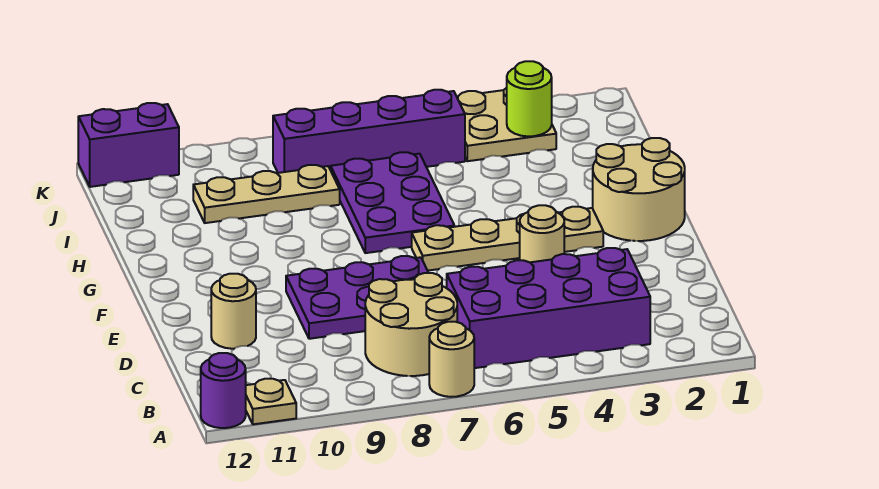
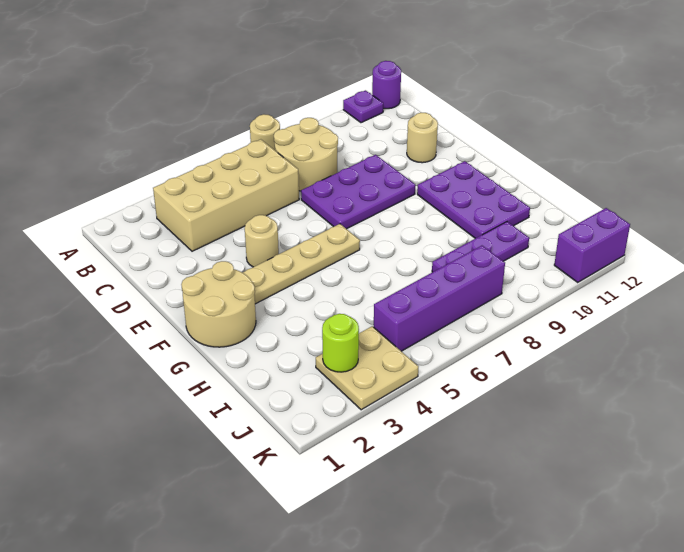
tan plate A11 level 1 -> purple plate A11 level 1
purple brick B3:C6 level 1 -> tan brick B3:C6 level 1
purple plate G6:I7 level 1 -> purple plate F10:H11 level 1
tan plate I8:I10 level 1 -> purple plate I8:I10 level 1

